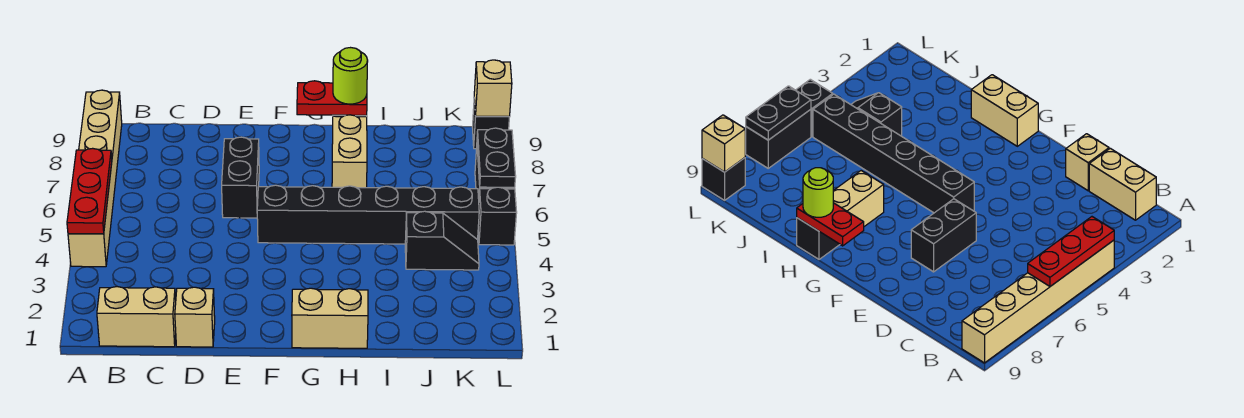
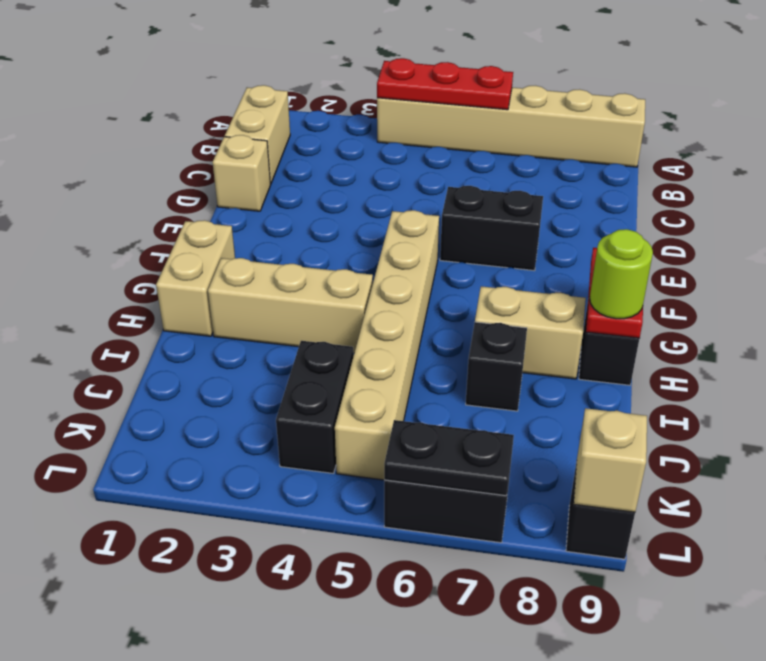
black brick F5:K5 level 1 -> tan brick F5:K5 level 1
none -> tan brick H2:H4 level 1
black slope J4:K4 level 1 top J -> black brick J4:K4 level 1
black brick L5 level 1 -> black brick I7 level 1

